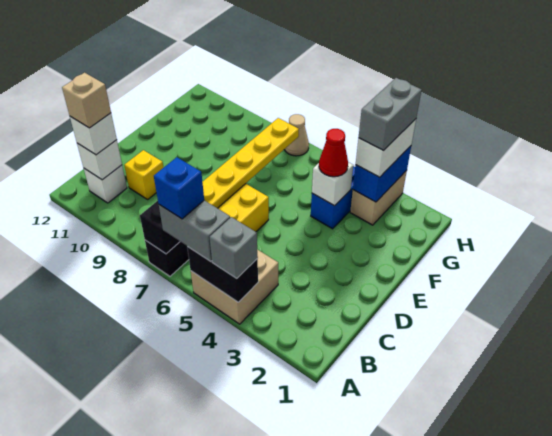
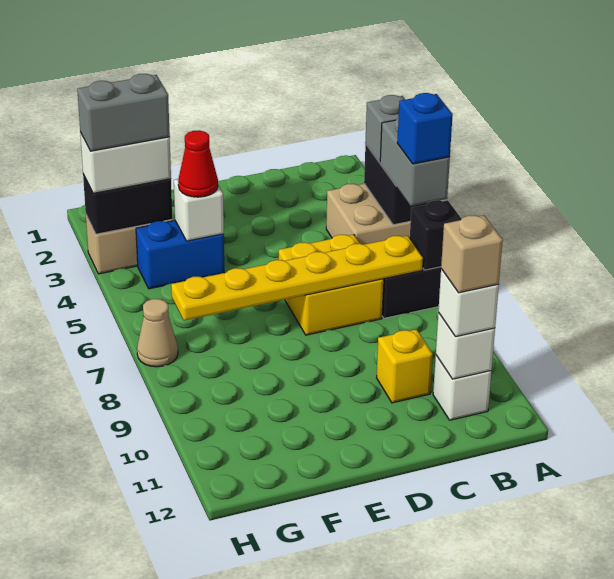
blue brick G3:H3 level 2 -> black brick G3:H3 level 2

